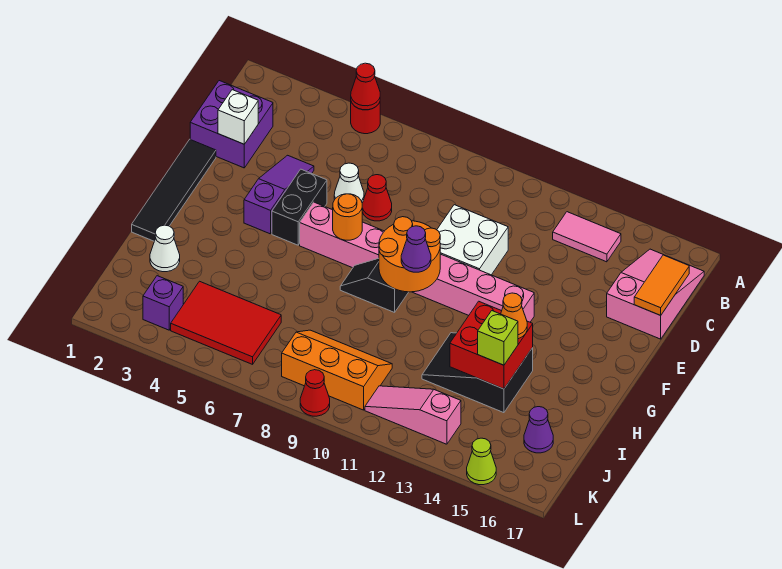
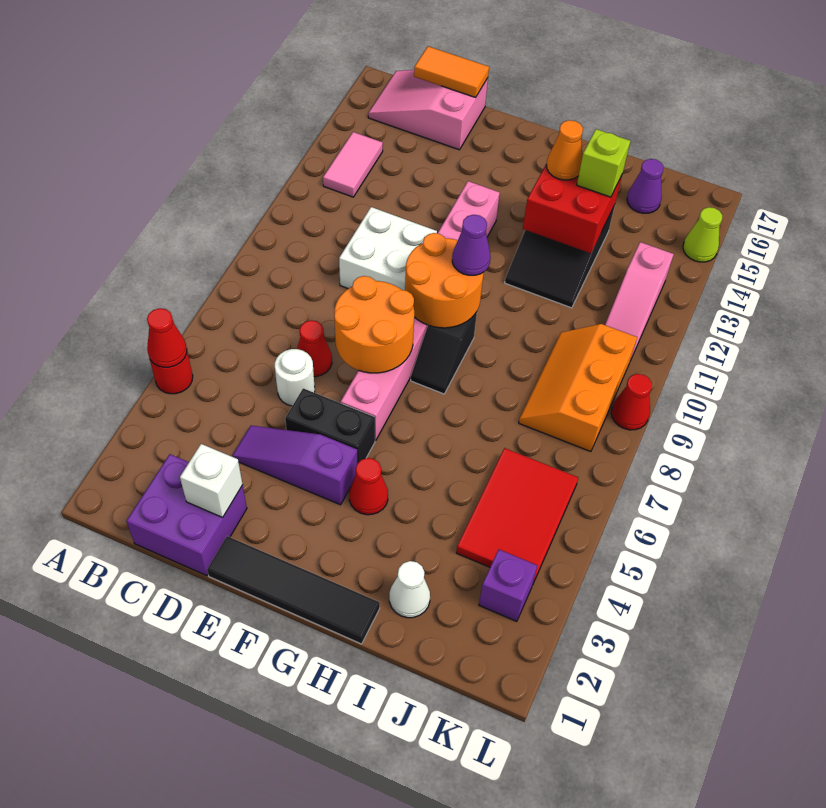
white cone D6 level 1 -> white round brick D6 level 1
orange round brick F7 level 2 -> orange round brick E7:F8 level 2
none -> red cone G4 level 1

